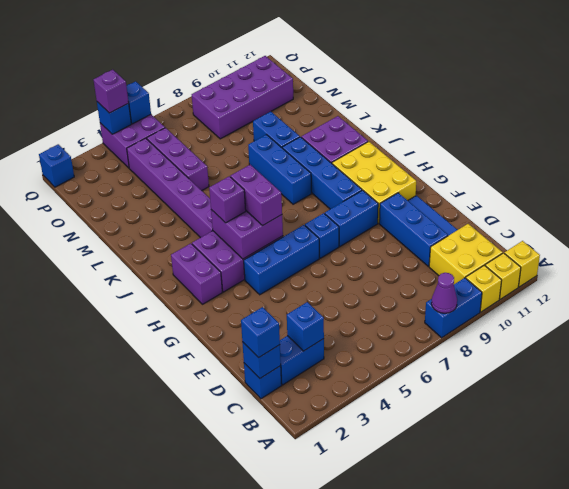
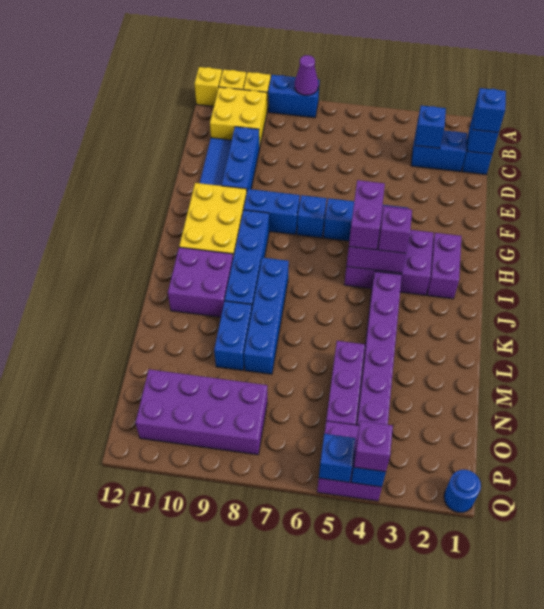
blue brick J8:L8 level 1 -> blue brick J8:M8 level 1
blue brick Q1 level 1 -> blue round brick Q1 level 1

